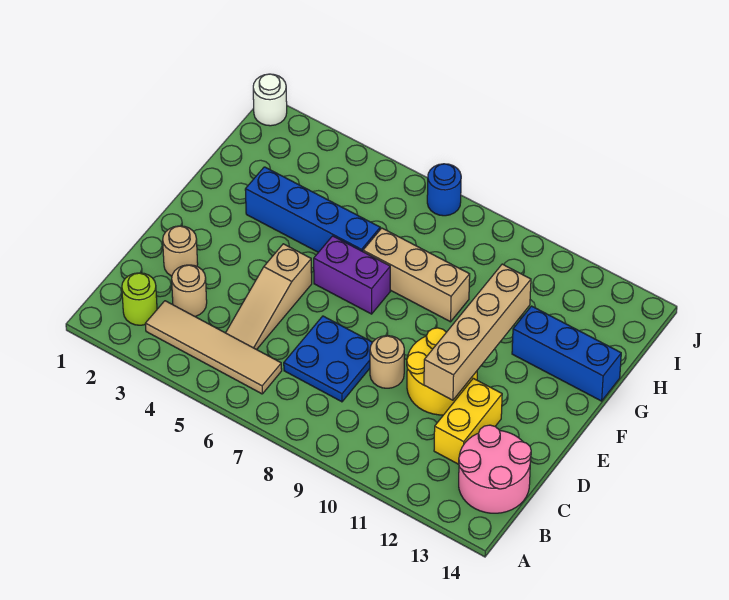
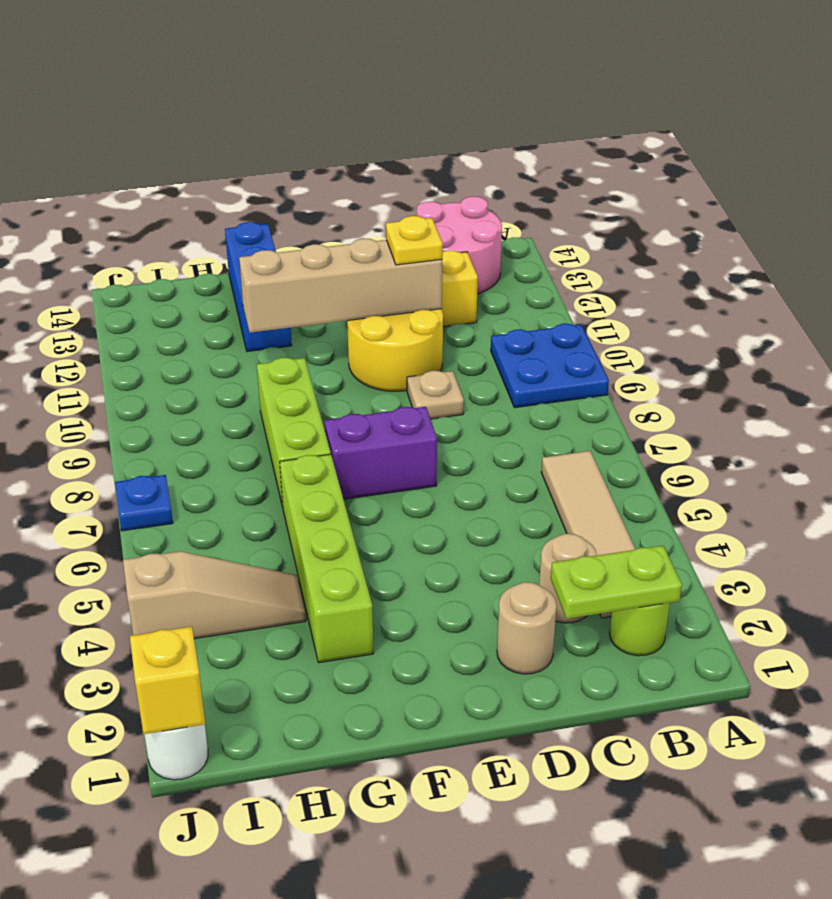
none -> lime plate B2:C2 level 2
tan slope C5:E5 level 1 top E -> tan slope H4:J4 level 1 top J
blue plate C7:D8 level 1 -> blue plate A9:B10 level 1
tan round brick D9 level 1 -> tan plate D9 level 1
none -> yellow plate D11 level 3
purple brick F6:F7 level 1 -> purple brick E7:F7 level 1
blue brick G3:G6 level 1 -> lime brick G3:G6 level 1
tan brick G7:G9 level 1 -> lime brick G7:G9 level 1
none -> yellow brick J1 level 2
blue round brick J7 level 1 -> blue plate J7 level 1

